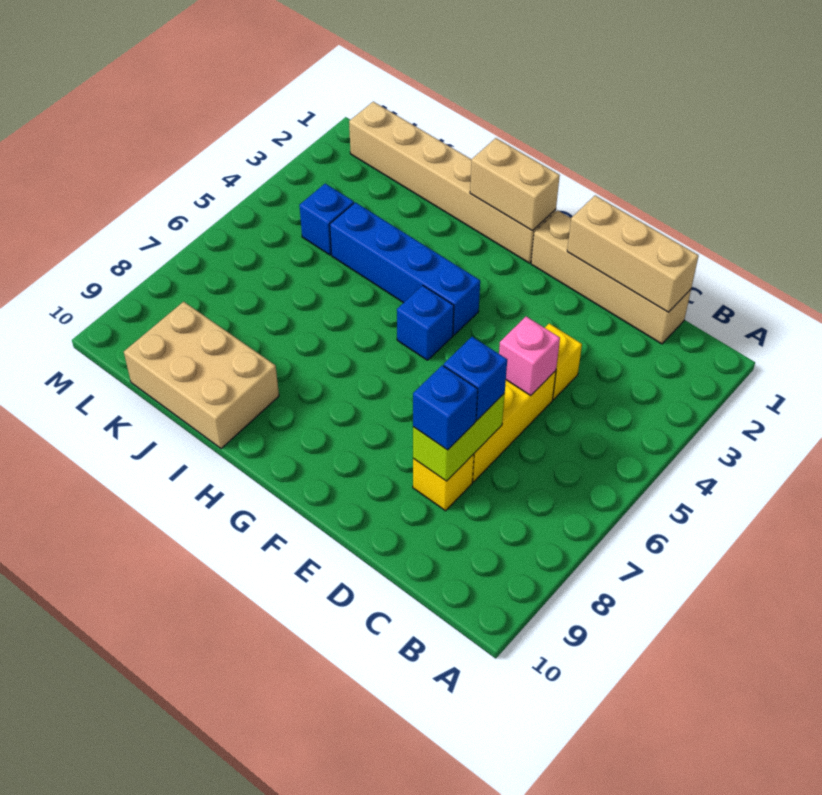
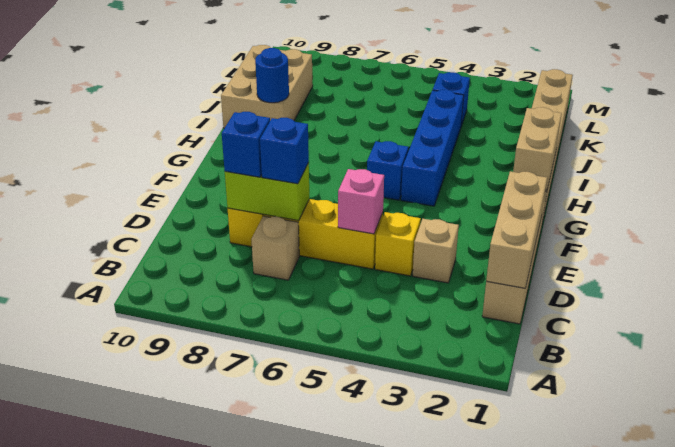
none -> tan brick C7 level 1
none -> tan brick D3 level 1
none -> blue round brick I9 level 2

